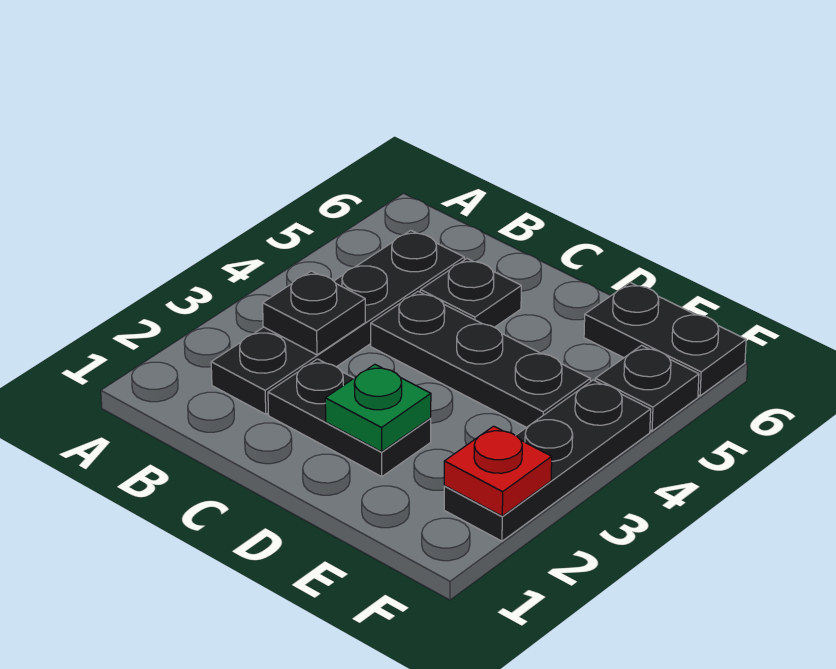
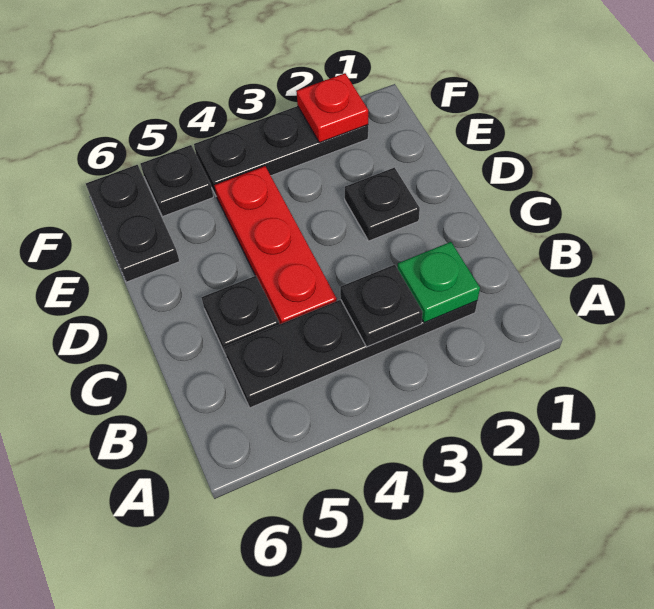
black plate C2:D2 level 1 -> black plate D2 level 1
black plate C4:E4 level 1 -> red plate C4:E4 level 1
green plate D2 level 2 -> green plate B2 level 2

